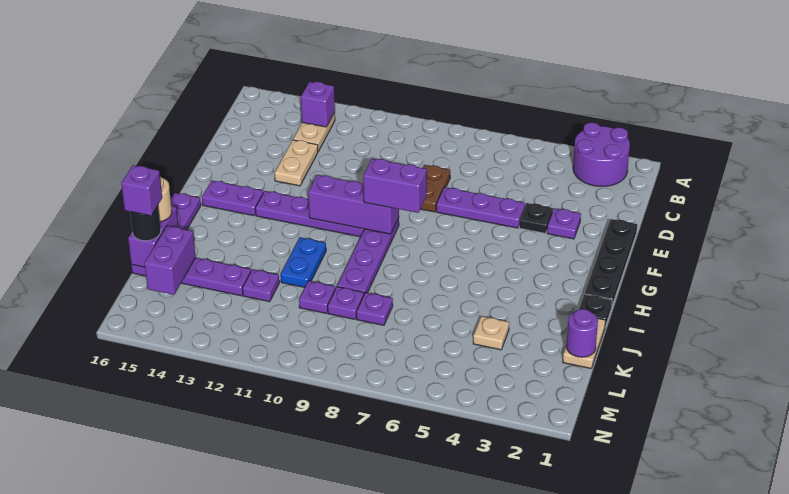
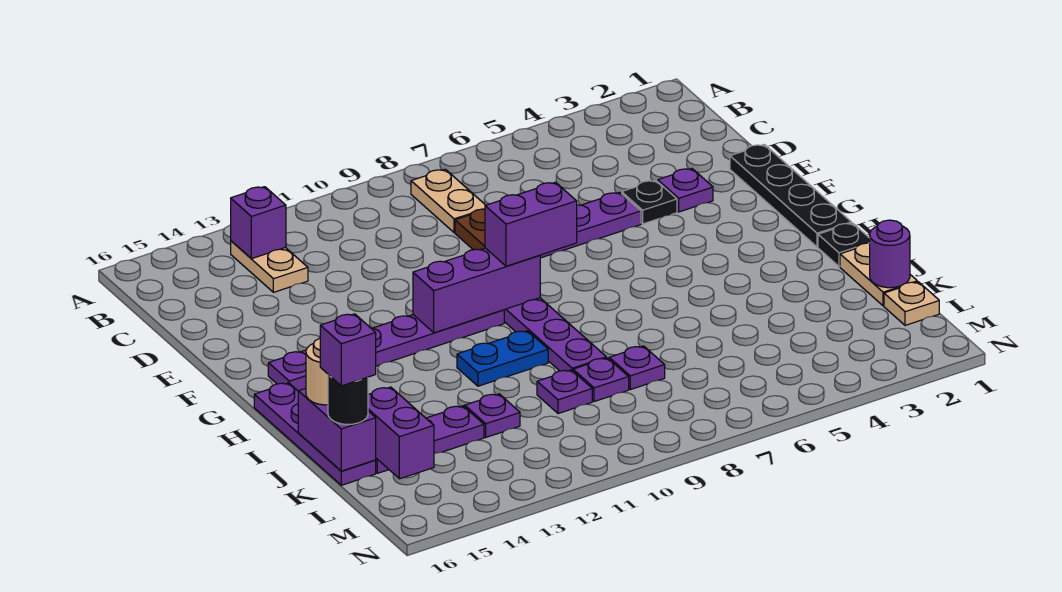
purple round brick A2:B3 level 1 -> none
tan plate D13:E13 level 1 -> tan plate B8:C8 level 1
blue plate I11:J11 level 1 -> blue plate I10:I11 level 1
tan plate K4 level 1 -> tan plate L1 level 1

